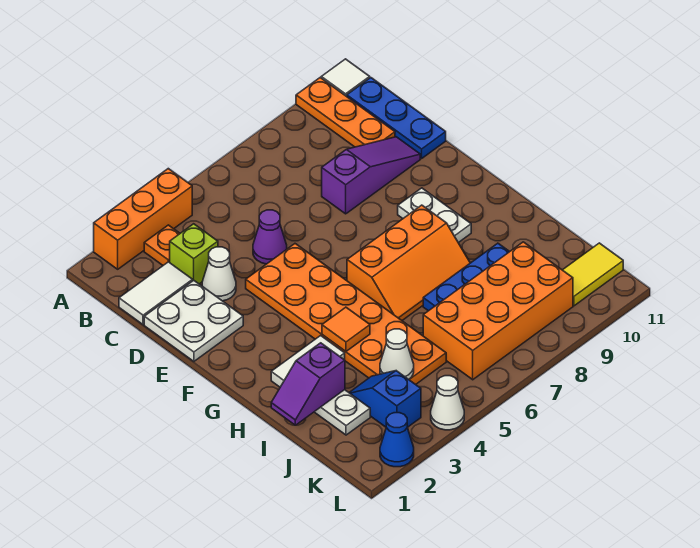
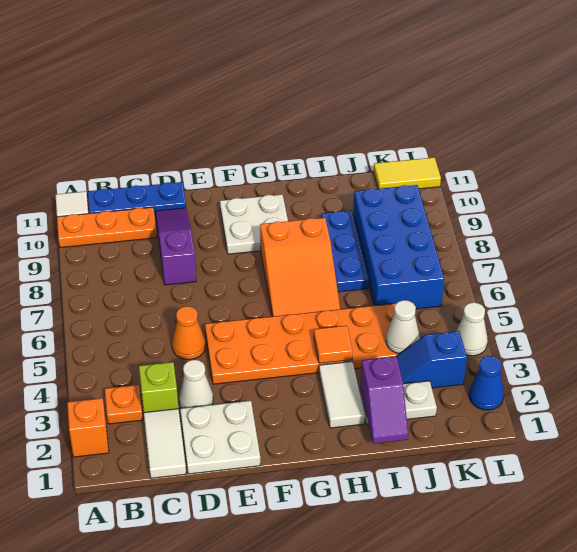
orange brick A2:A4 level 1 -> orange brick A2 level 1
purple cone D5 level 1 -> orange cone D5 level 1
white plate F9:G9 level 1 -> white plate F9:G10 level 1
orange slope G6:H8 level 1 top G -> orange slope G6:H8 level 1 top 8
orange brick J6:K9 level 1 -> blue brick J6:K9 level 1
yellow tile K10:K11 level 1 -> yellow tile K11:L11 level 1

